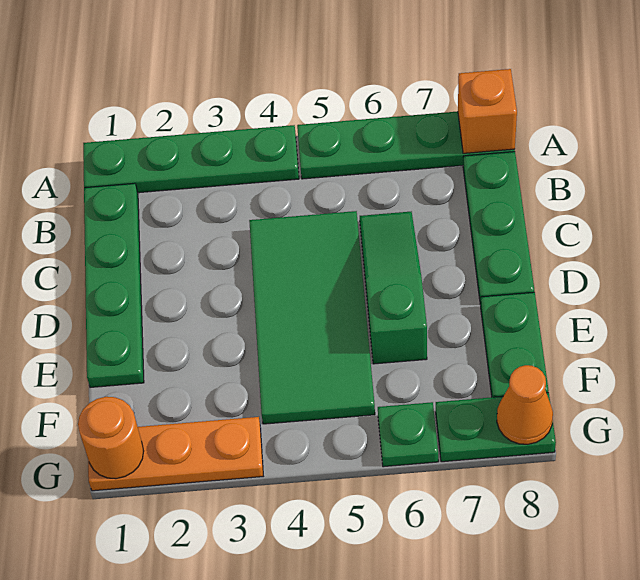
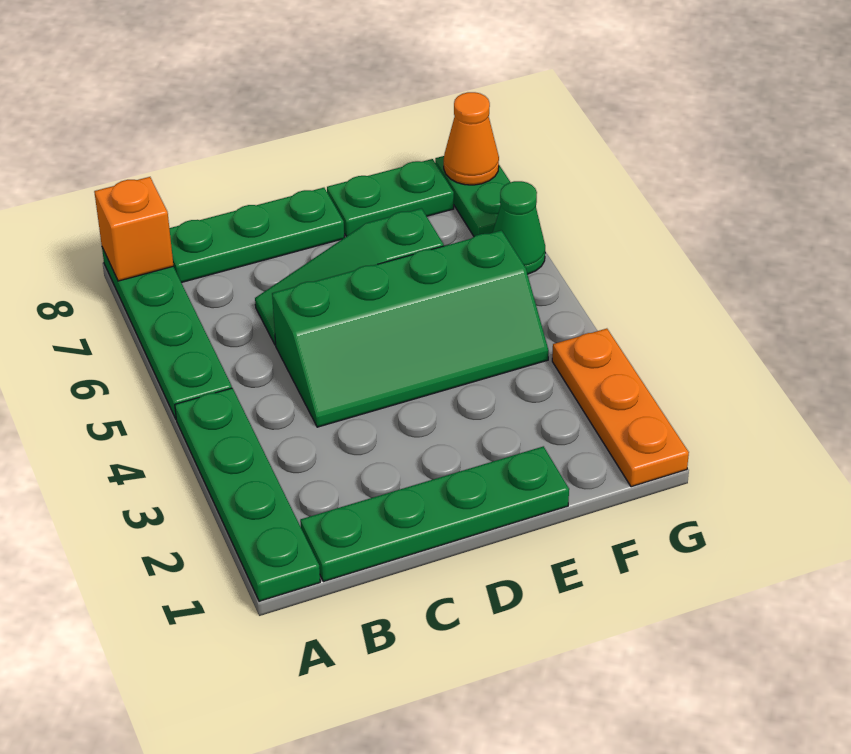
green tile C4:F5 level 1 -> green slope C4:F5 level 1 top 5
orange round brick G1 level 2 -> none
green plate G6 level 1 -> green cone G6 level 1

